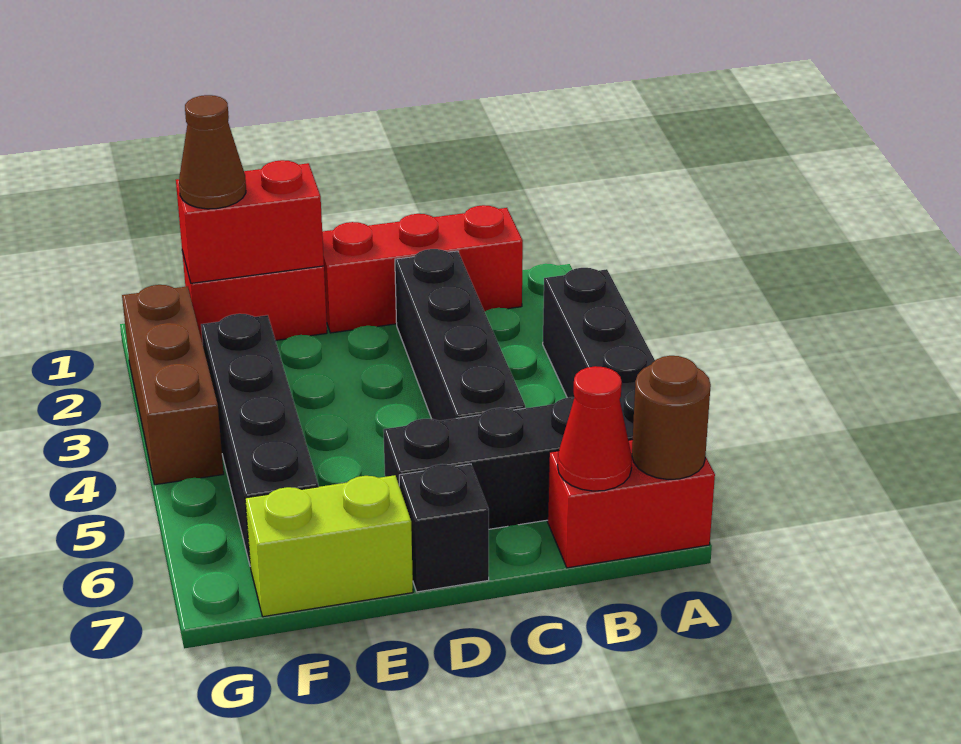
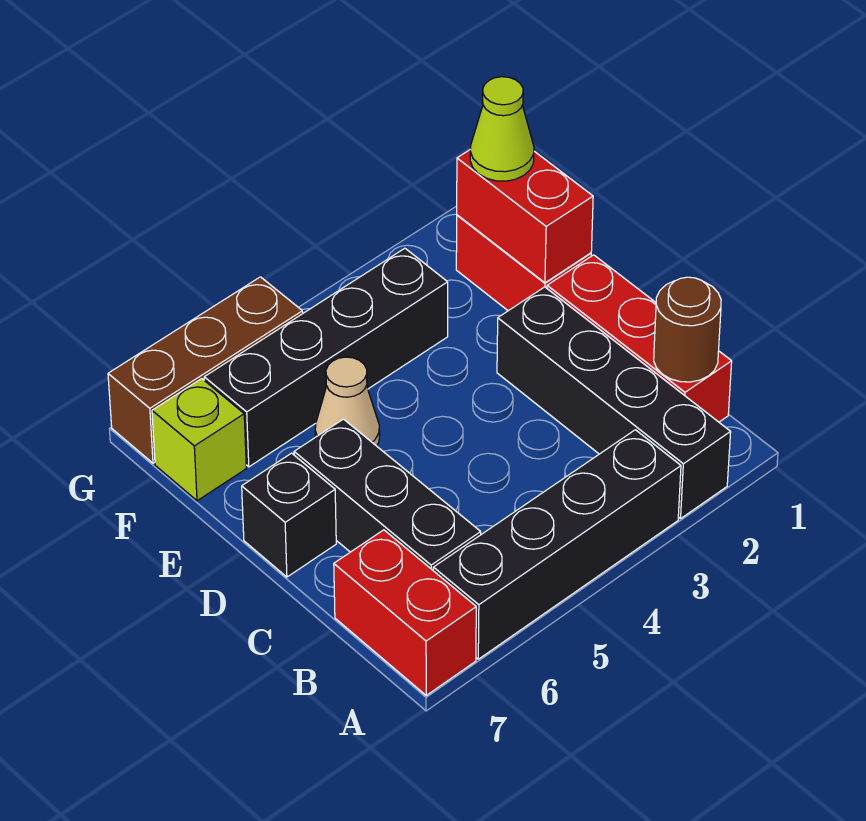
brown round brick A7 level 2 -> brown round brick B1 level 2
red cone B7 level 2 -> none
black brick C2:C5 level 1 -> black brick A2:D2 level 1
none -> tan cone E5 level 1
lime brick E7:F7 level 1 -> lime brick F7 level 1
brown cone F1 level 3 -> lime cone F1 level 3
brown brick G2:G4 level 1 -> brown brick G5:G7 level 1

